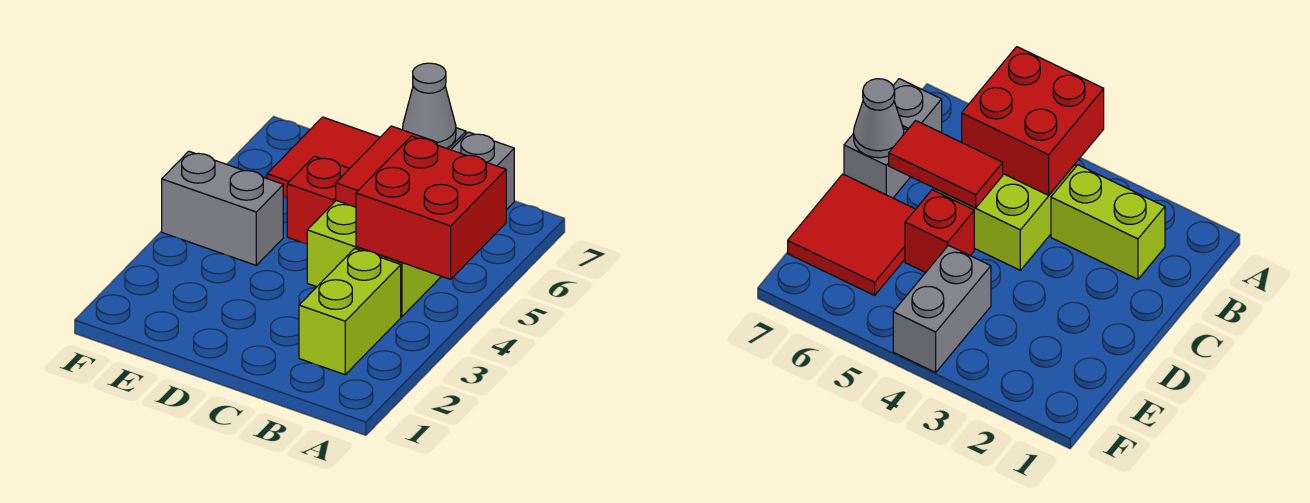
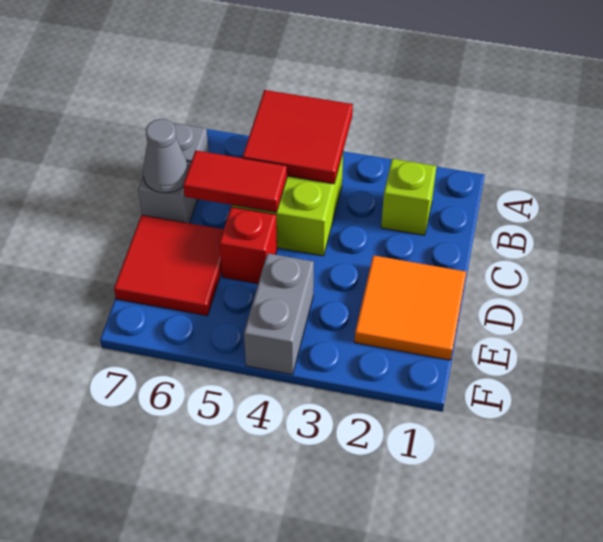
red brick A4:B5 level 2 -> red tile A4:B5 level 2
lime brick B2:B3 level 1 -> lime brick B2 level 1
none -> orange tile D1:E2 level 1

